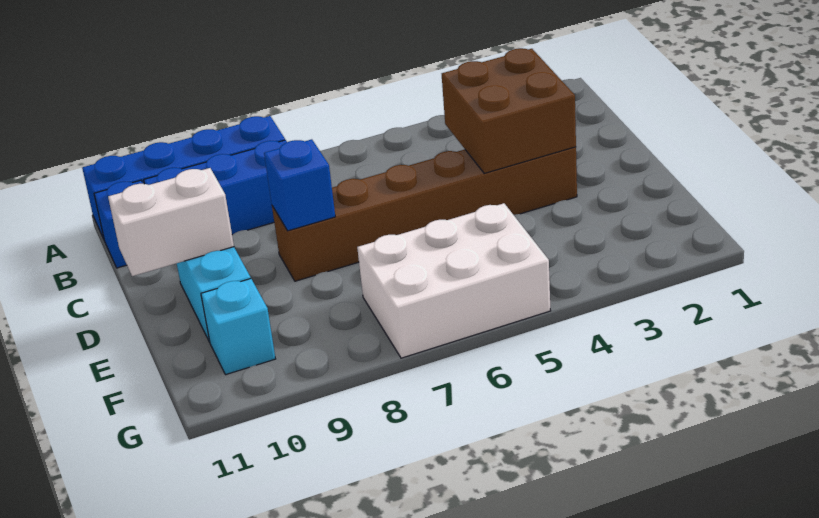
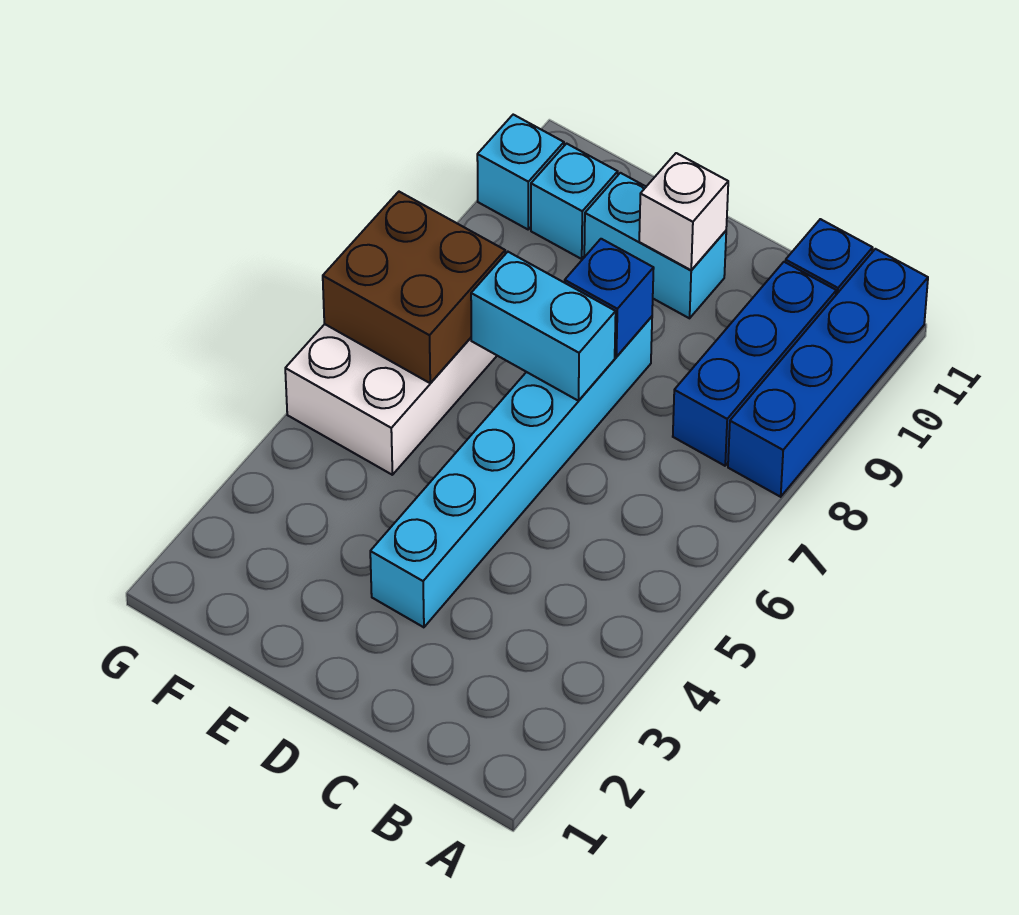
brown brick C3:D4 level 2 -> brown brick F6:G7 level 2
brown brick D3:D8 level 1 -> cyan brick D3:D8 level 1
none -> cyan brick D7:E7 level 2
white brick D10:D11 level 2 -> white brick D10 level 2
none -> cyan brick G10 level 1

